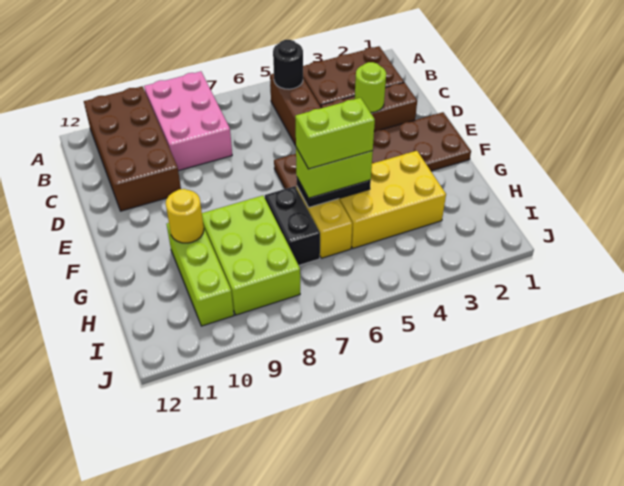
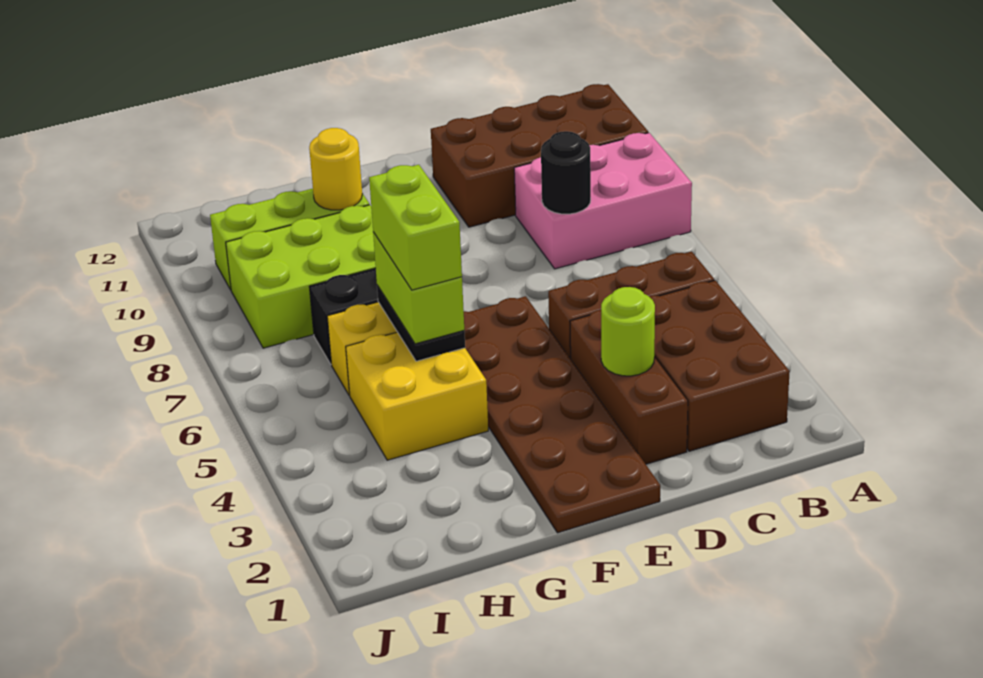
black round brick B5 level 2 -> black round brick C8 level 2
yellow brick G3:H5 level 1 -> yellow brick G4:H5 level 1

